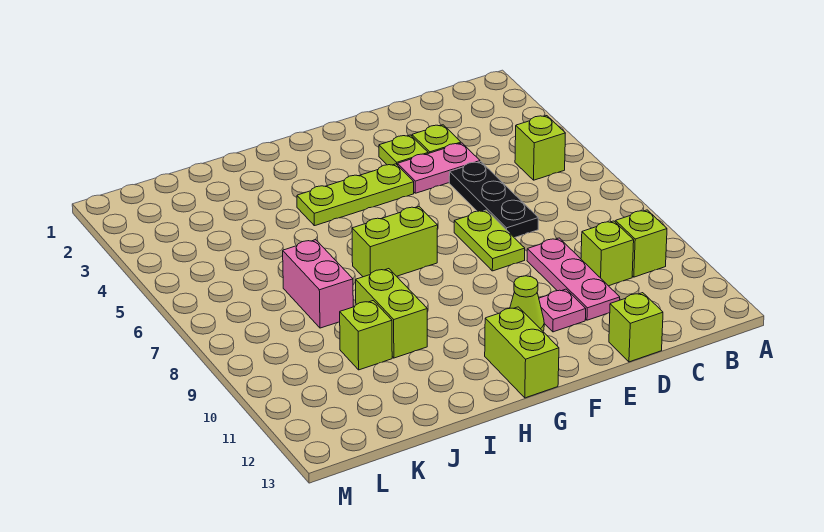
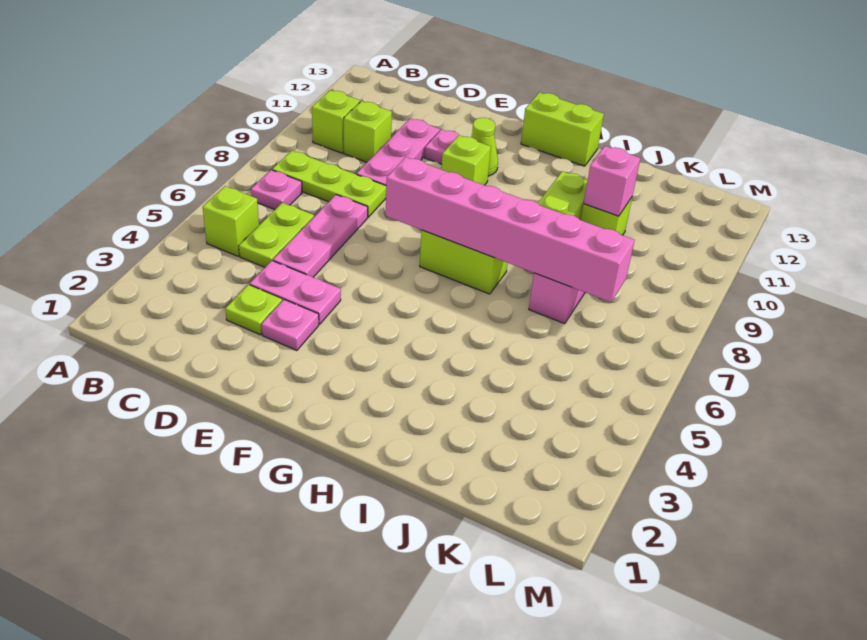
none -> pink plate B7 level 1
black plate D5:D7 level 1 -> pink plate D5:D7 level 1
lime brick D13 level 1 -> lime brick F10 level 1
lime plate E3 level 1 -> pink plate E3 level 1
lime plate E7:E8 level 1 -> lime plate C5:C6 level 1
lime plate F4:H4 level 1 -> lime plate B8:D8 level 1
none -> pink brick F7:K7 level 2
lime brick G12:G13 level 1 -> lime brick G13:H13 level 1
none -> pink brick J10 level 2

